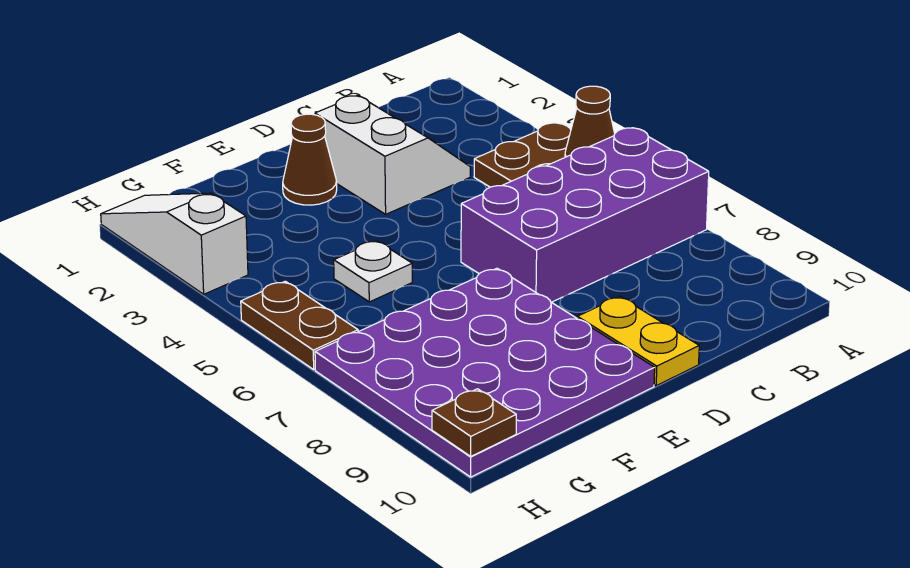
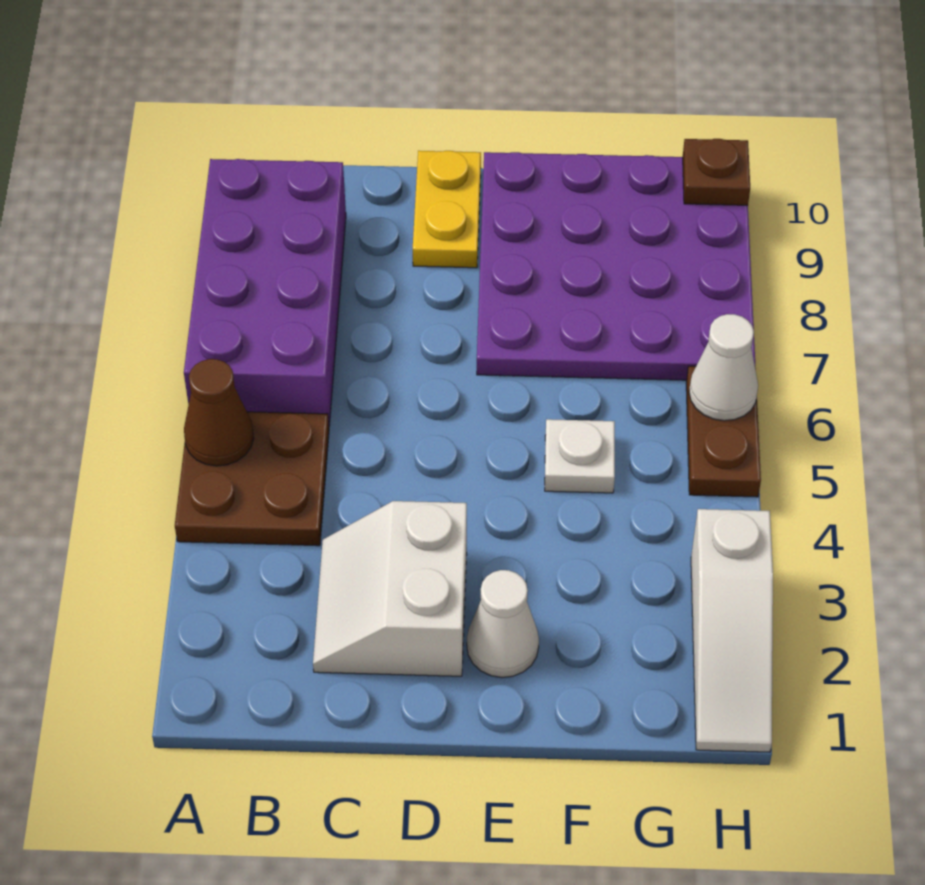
purple brick A6:D7 level 1 -> purple brick A6:B9 level 1
brown cone E2 level 1 -> white cone E2 level 1
none -> white cone H6 level 2

